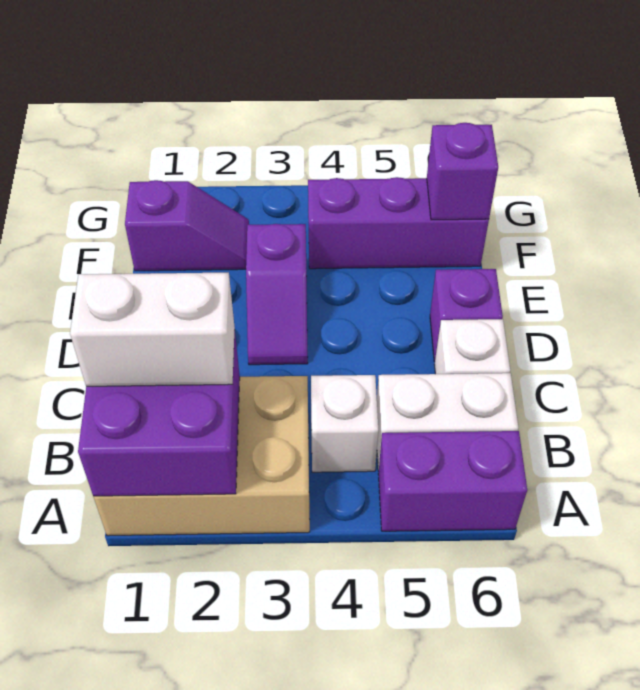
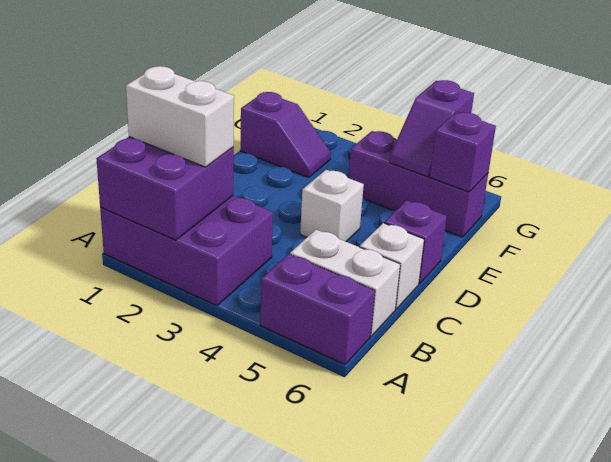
tan brick A1:B3 level 1 -> purple brick A1:B3 level 1
white brick B4 level 1 -> white brick D4 level 1
purple slope D3:E3 level 1 top E -> purple slope F5:G5 level 2 top G

